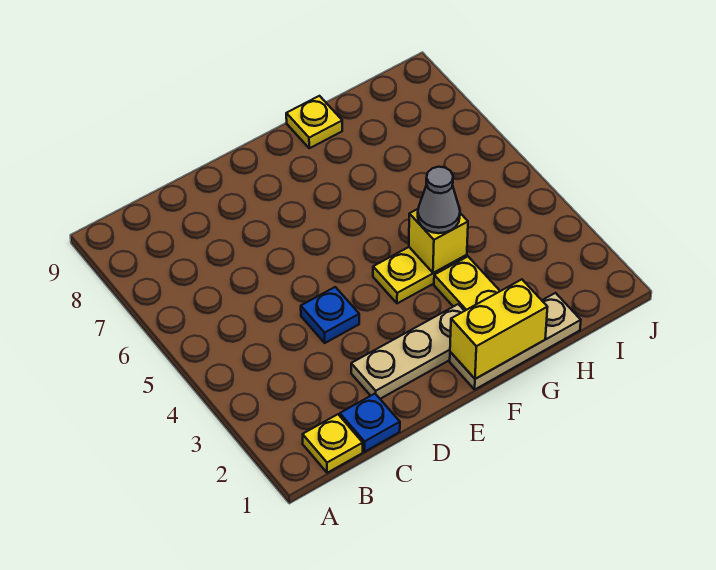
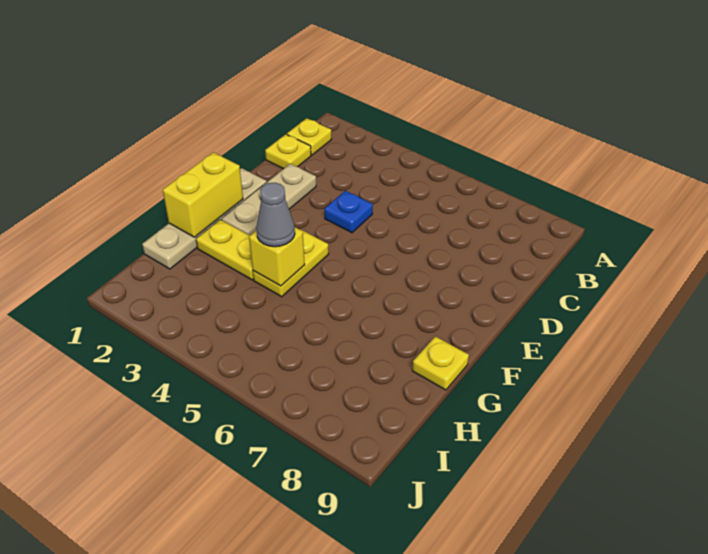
blue plate C1 level 1 -> yellow plate C1 level 1
tan plate F1:H1 level 1 -> tan plate E1:H1 level 1

